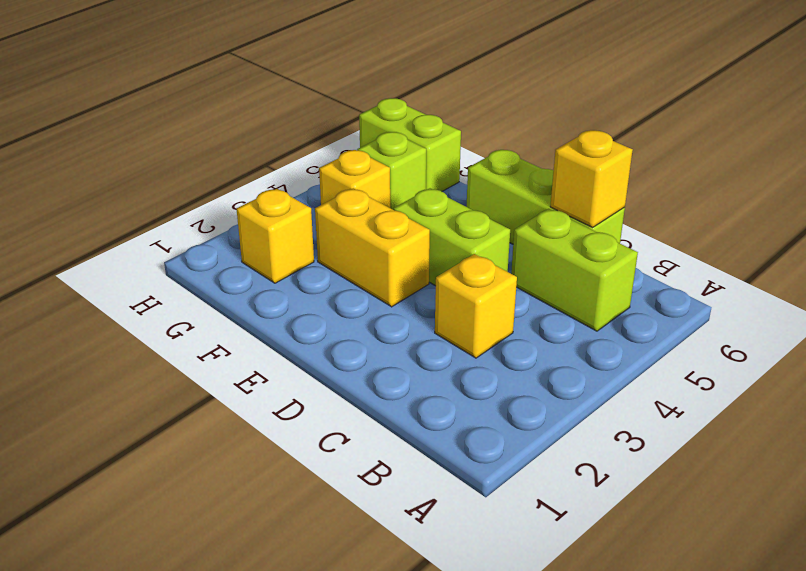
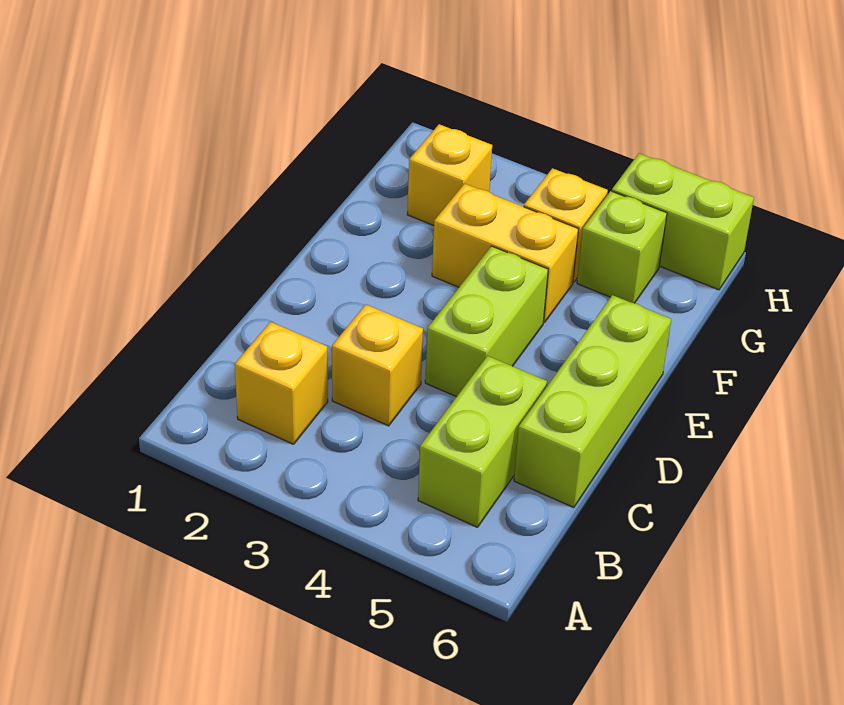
yellow brick C6 level 2 -> yellow brick B2 level 1
yellow brick E3:F3 level 1 -> yellow brick F3:F4 level 1
lime brick G6:H6 level 1 -> lime brick H5:H6 level 1

